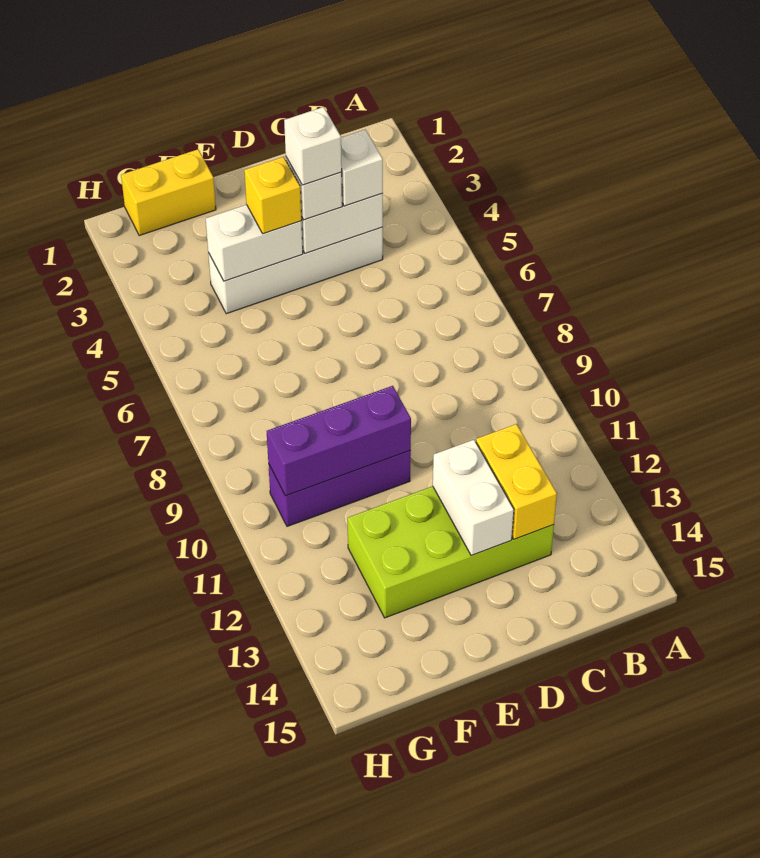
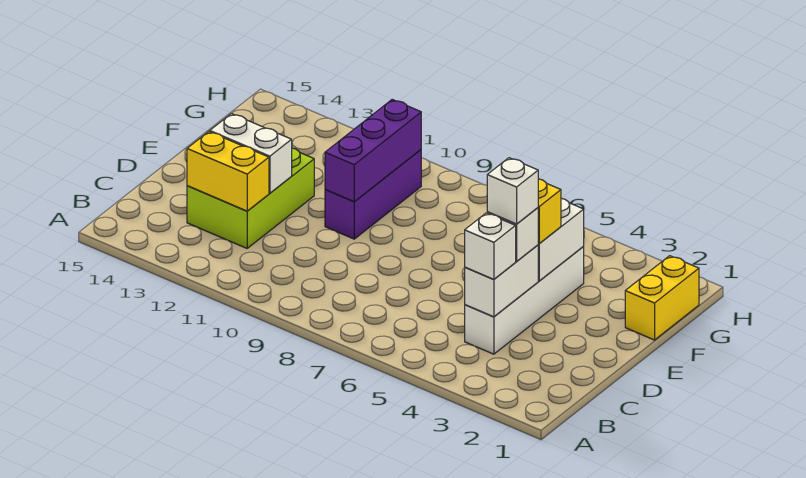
lime brick C12:F13 level 1 -> lime brick C12:E13 level 1

